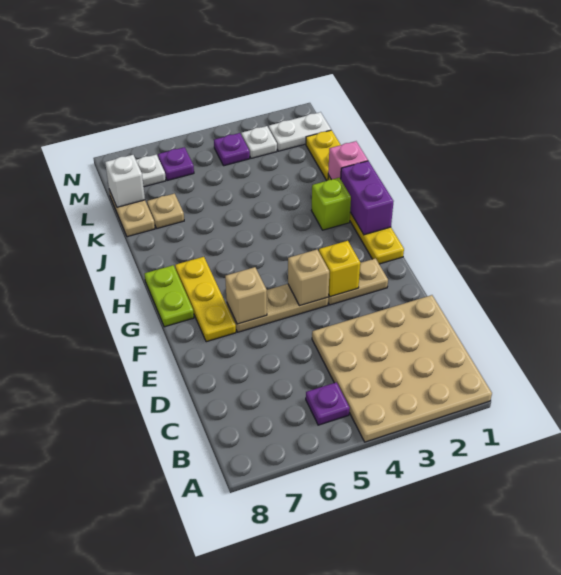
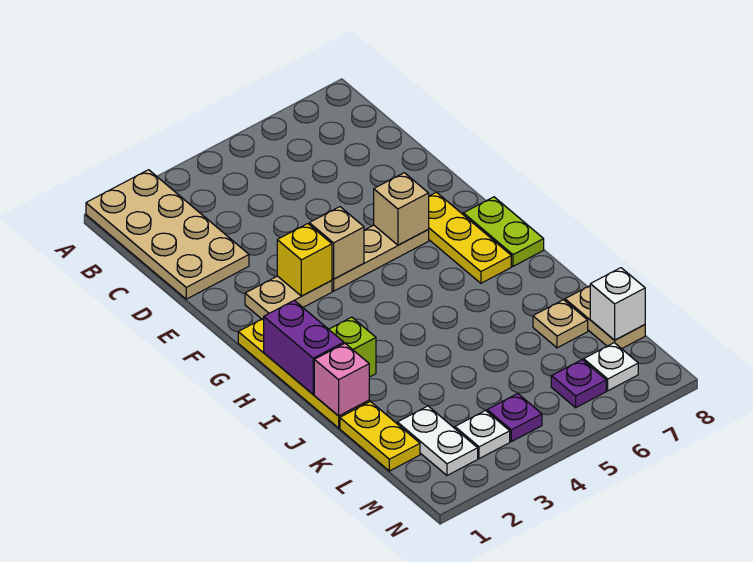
tan plate A1:D4 level 1 -> tan plate A1:D2 level 1
purple plate B5 level 1 -> none
white plate M1:M2 level 1 -> white plate L2:M2 level 1

